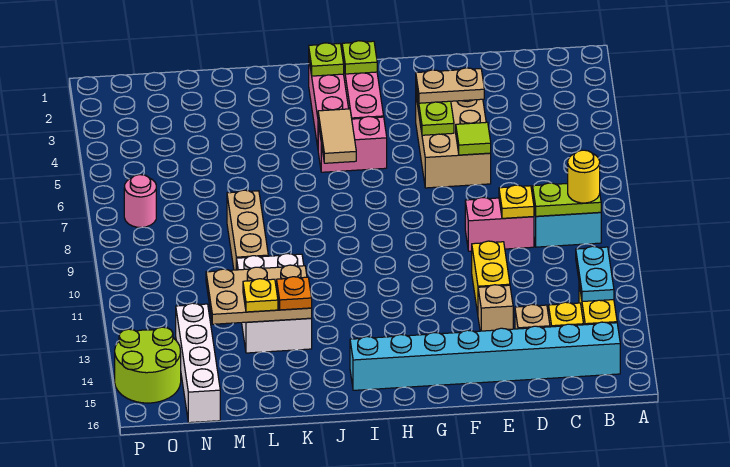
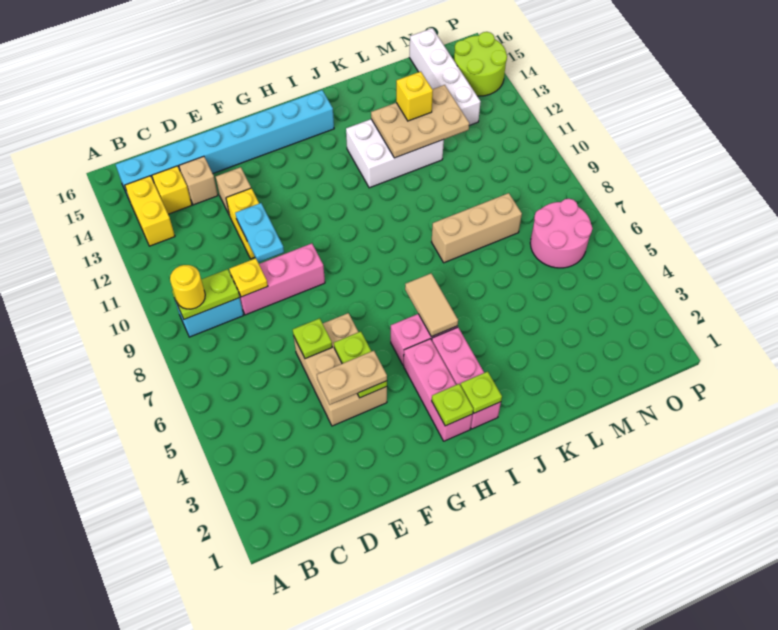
cyan plate B12:B13 level 2 -> cyan plate E10:E11 level 2
pink brick D9:E9 level 1 -> pink brick D9:F9 level 1
lime tile E6 level 2 -> lime plate E6 level 2
white brick K11:L13 level 1 -> white brick J12:L13 level 1
orange plate K13 level 3 -> none
tan brick L8:L10 level 1 -> tan brick K8:M8 level 1
yellow plate L13 level 3 -> yellow brick L13 level 3
pink round brick O7 level 1 -> pink round brick N6:O7 level 1

